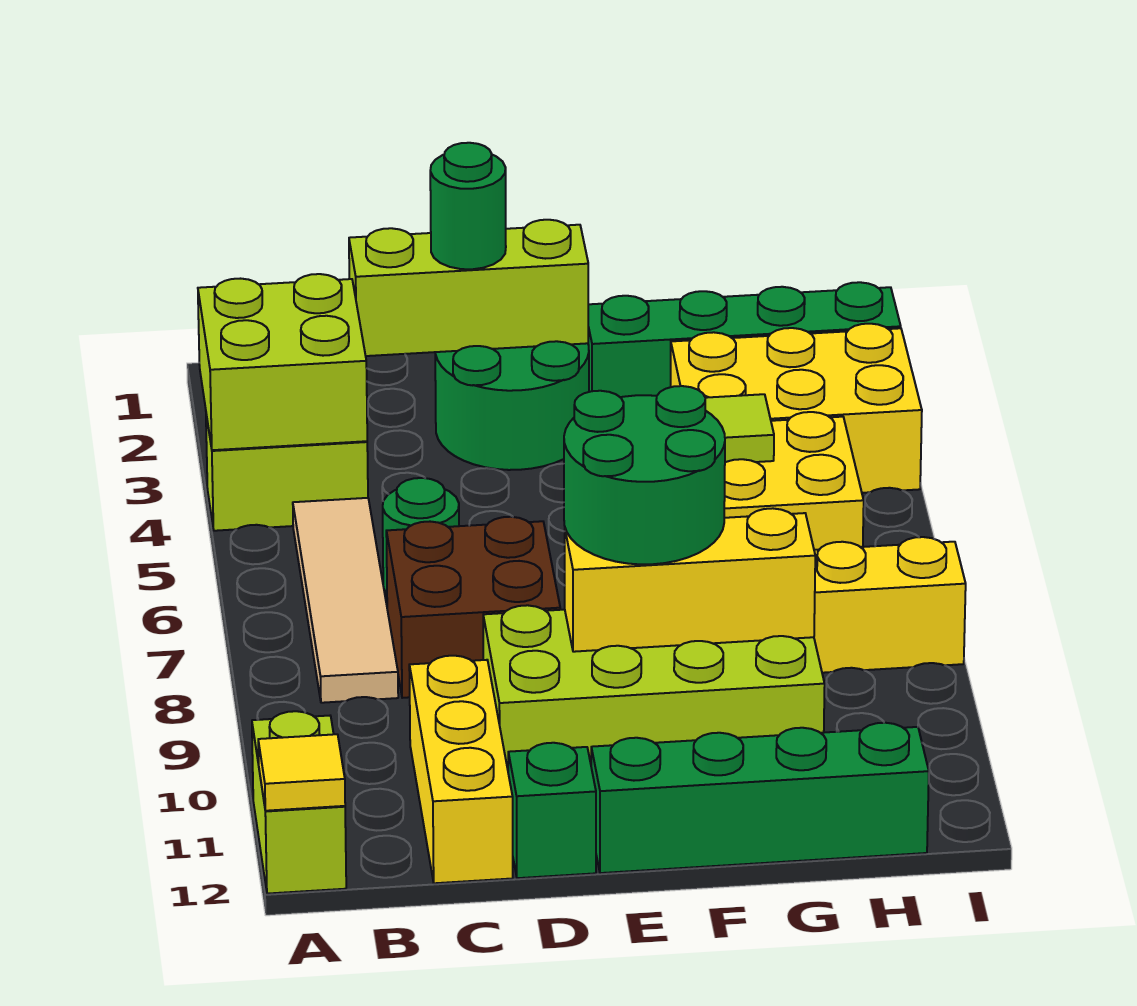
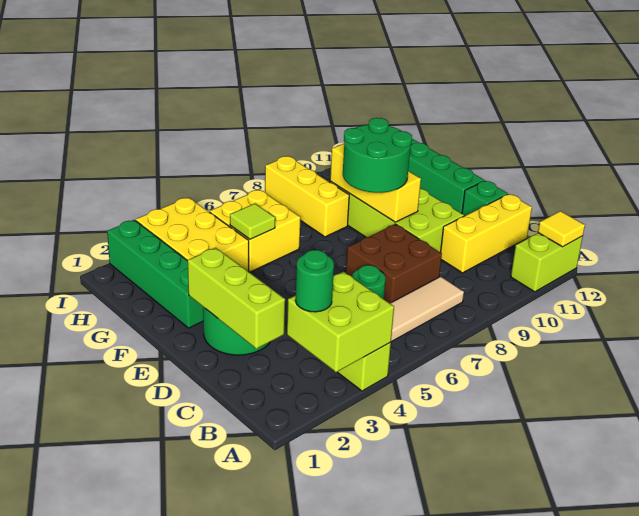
green round brick D2 level 3 -> green round brick B3 level 3

